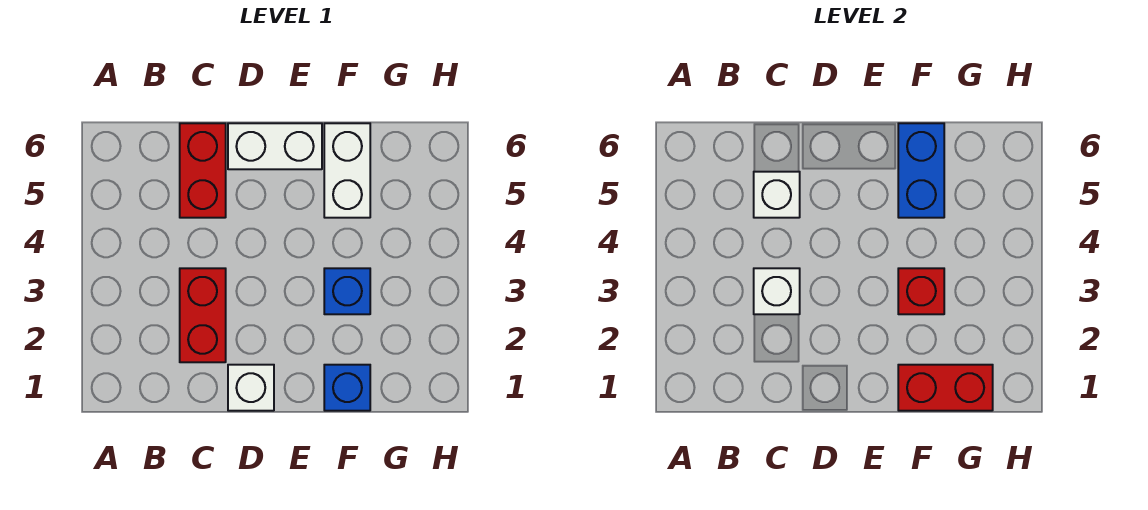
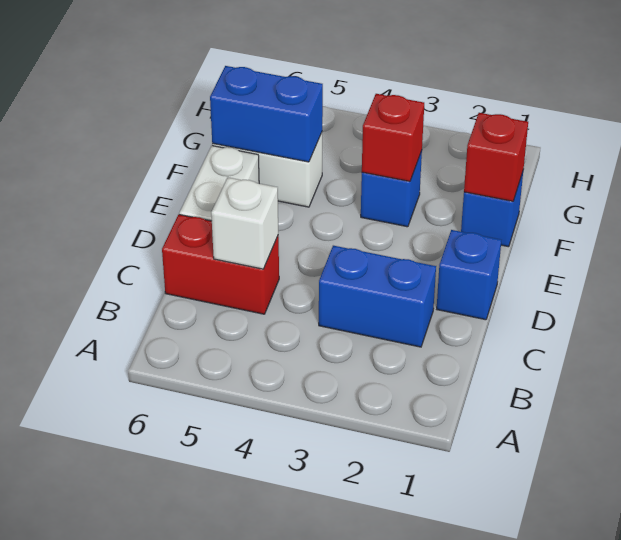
red brick C2:C3 level 1 -> blue brick C2:C3 level 1
white brick C3 level 2 -> none
white brick D1 level 1 -> blue brick D1 level 1
red brick F1:G1 level 2 -> red brick F1 level 2

